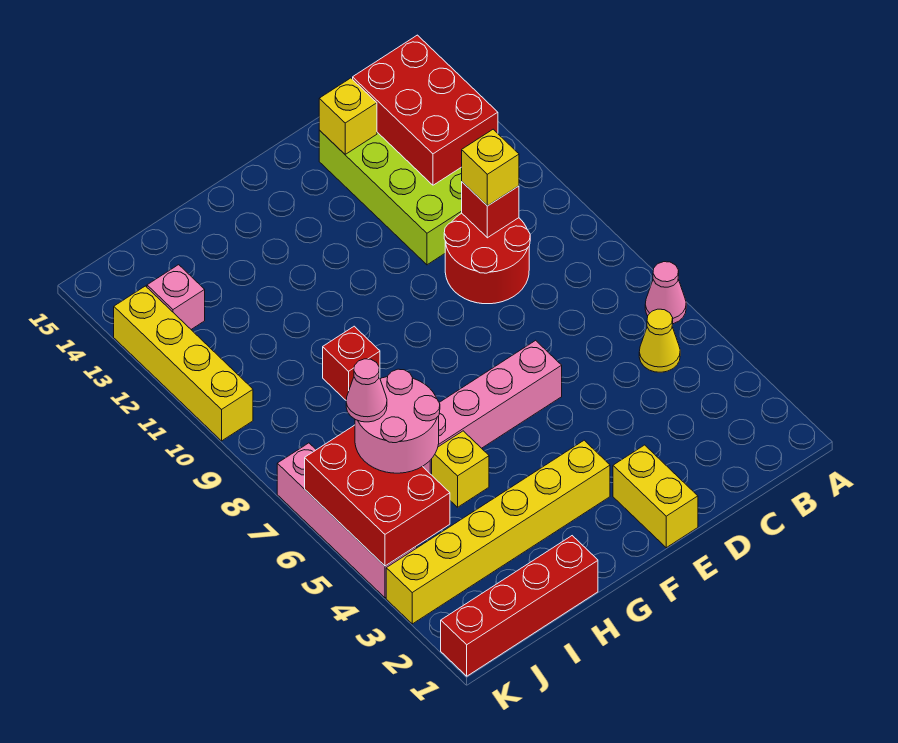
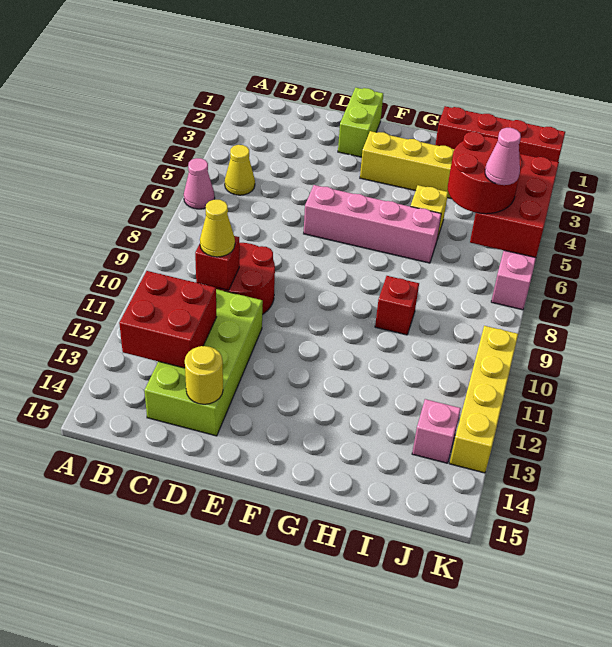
red brick B12:C14 level 2 -> red brick B12:C13 level 2
yellow brick C10 level 3 -> yellow cone C10 level 3
yellow brick D14 level 2 -> yellow round brick D14 level 2
yellow brick E1:E2 level 1 -> lime brick E1:E2 level 1
pink round brick I5:J6 level 3 -> red round brick I5:J6 level 3

